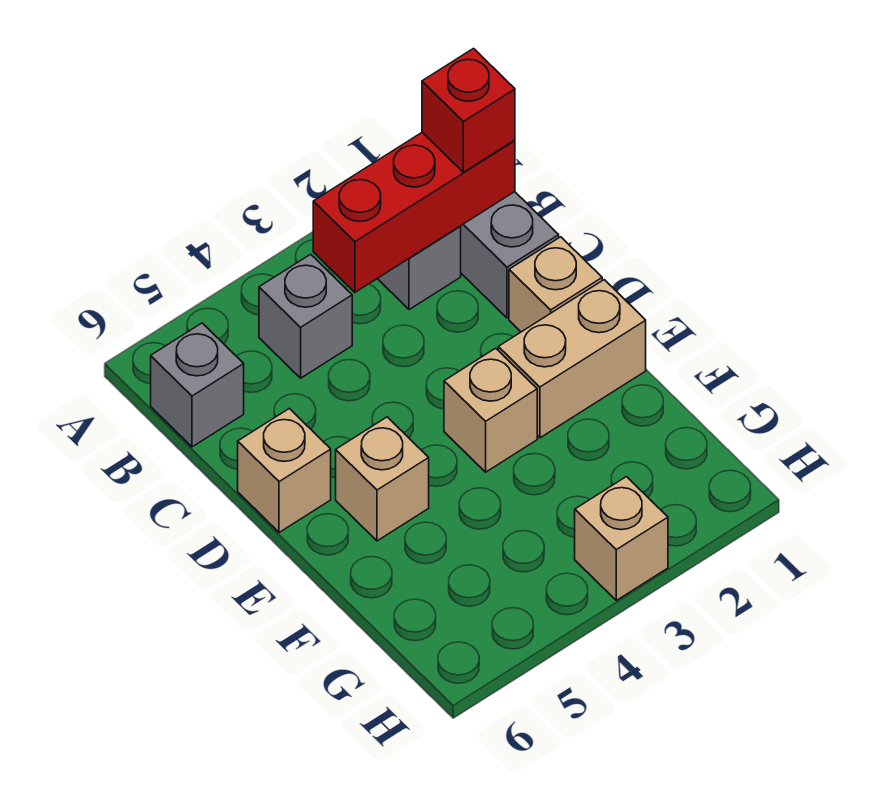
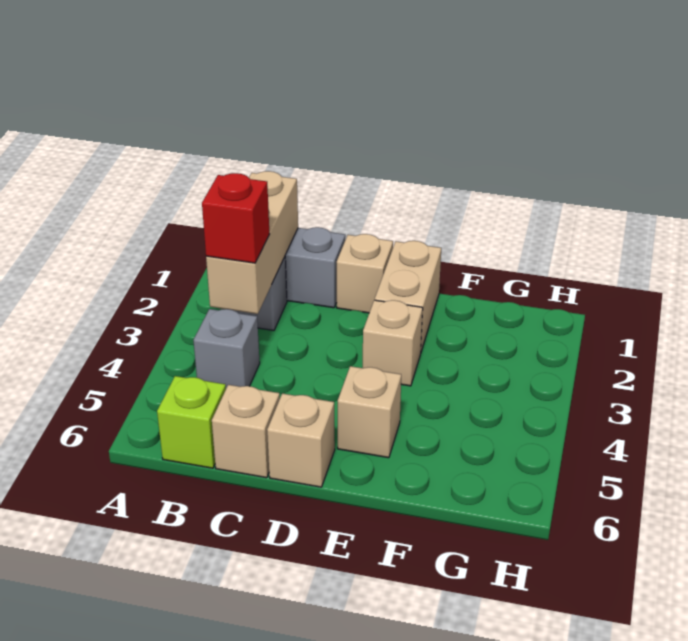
red brick B1:B3 level 2 -> tan brick B1:B3 level 2
red brick B1 level 3 -> red brick B3 level 3
grey brick B6 level 1 -> lime brick B6 level 1
tan brick H3 level 1 -> tan brick C6 level 1

